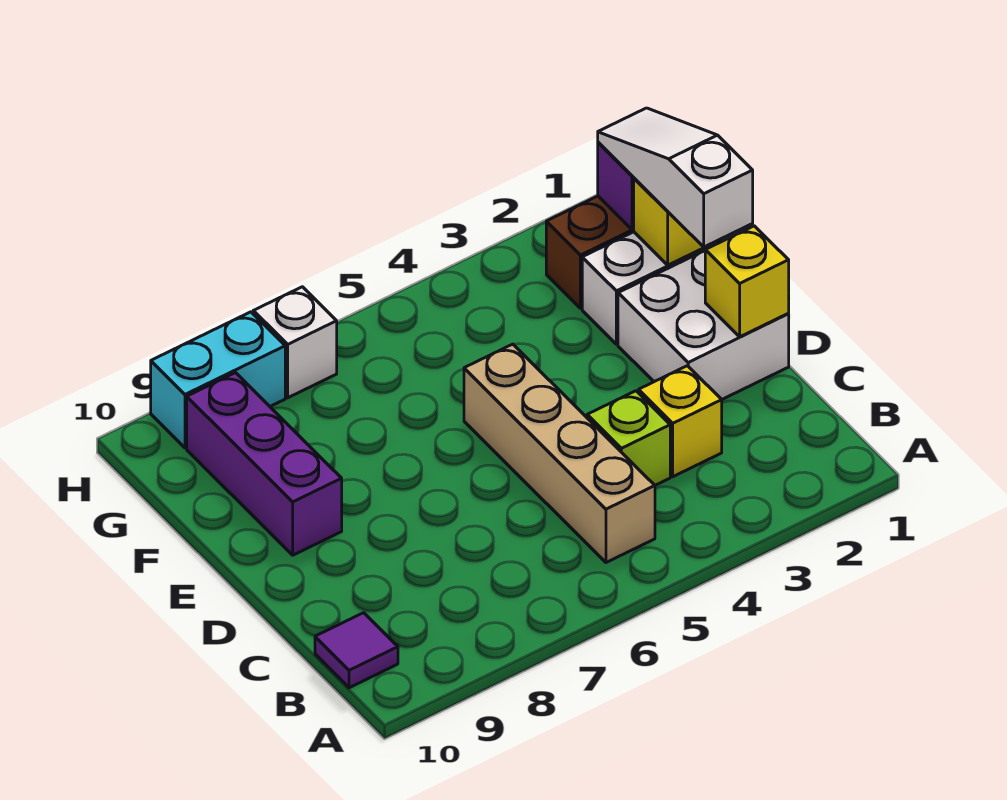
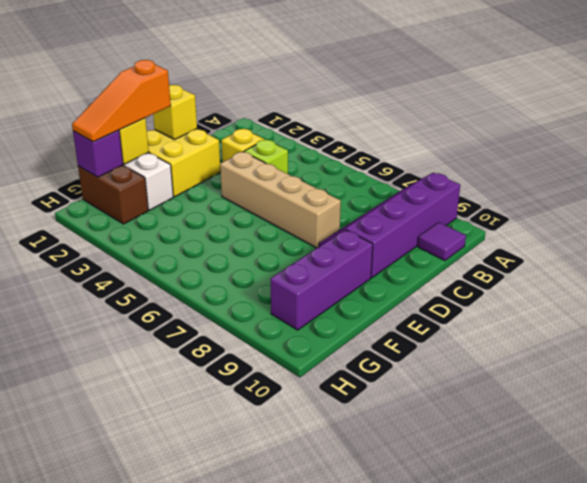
none -> purple slope A8:D9 level 1 top 9
tan brick B5:E5 level 1 -> tan brick D4:D7 level 1
white brick D1:E2 level 1 -> yellow brick D1:E2 level 1
white slope E1:G1 level 3 top E -> orange slope E1:G1 level 3 top E
white brick H7 level 1 -> none
cyan brick H8:H9 level 1 -> none

